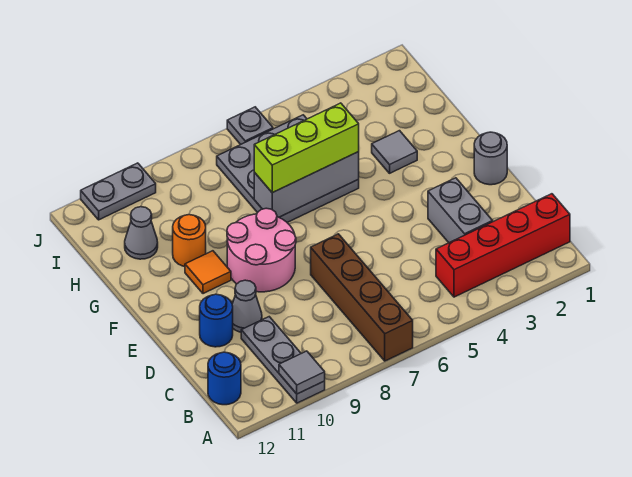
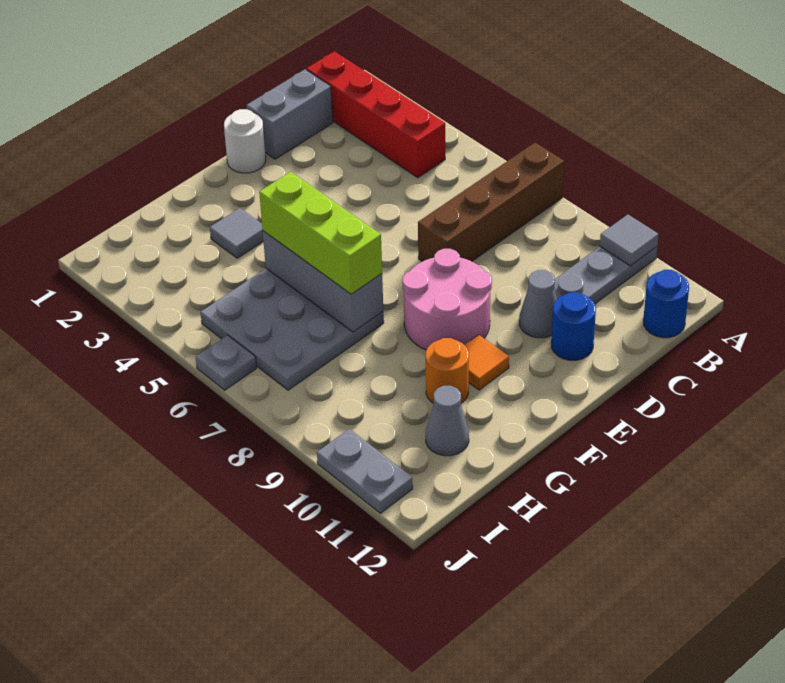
grey brick C3:D3 level 1 -> grey brick C1:D1 level 1
grey round brick E1 level 1 -> white round brick E1 level 1

